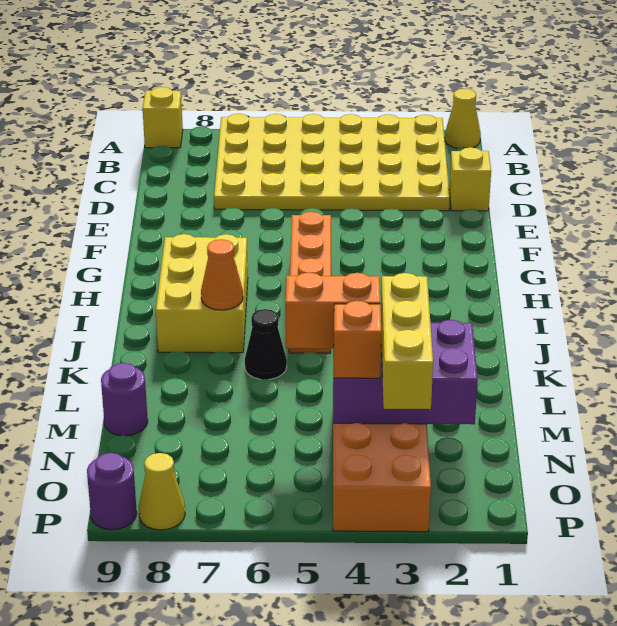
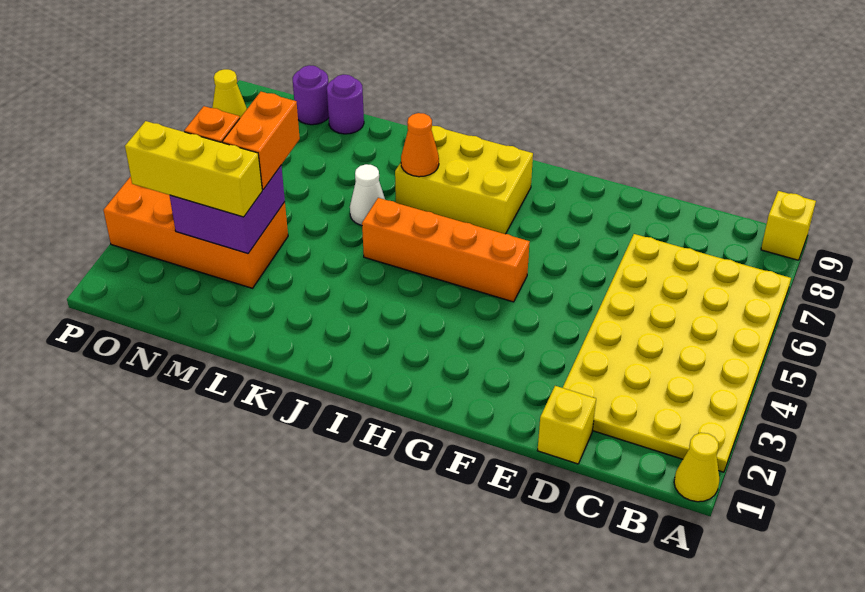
black cone K6 level 1 -> white cone K6 level 1
purple brick M2:N4 level 2 -> purple brick M3:N4 level 2
purple round brick P9 level 1 -> purple round brick N9 level 1

